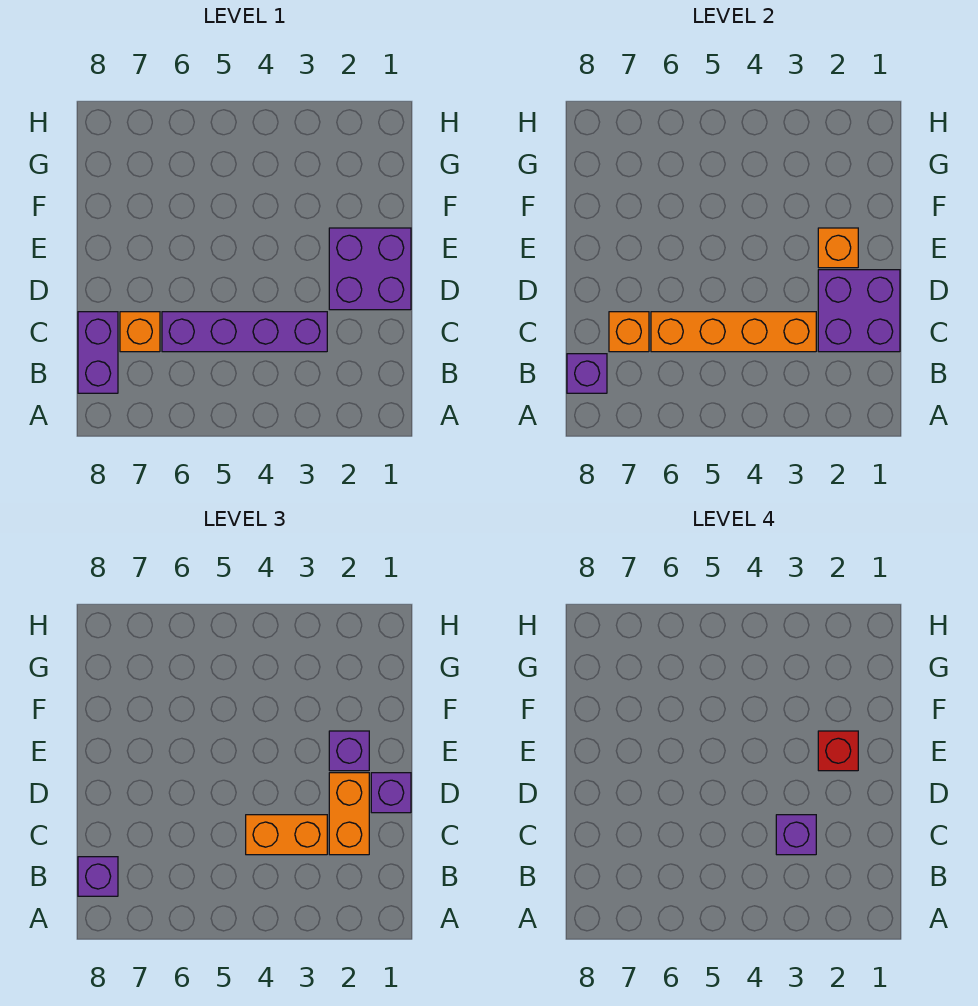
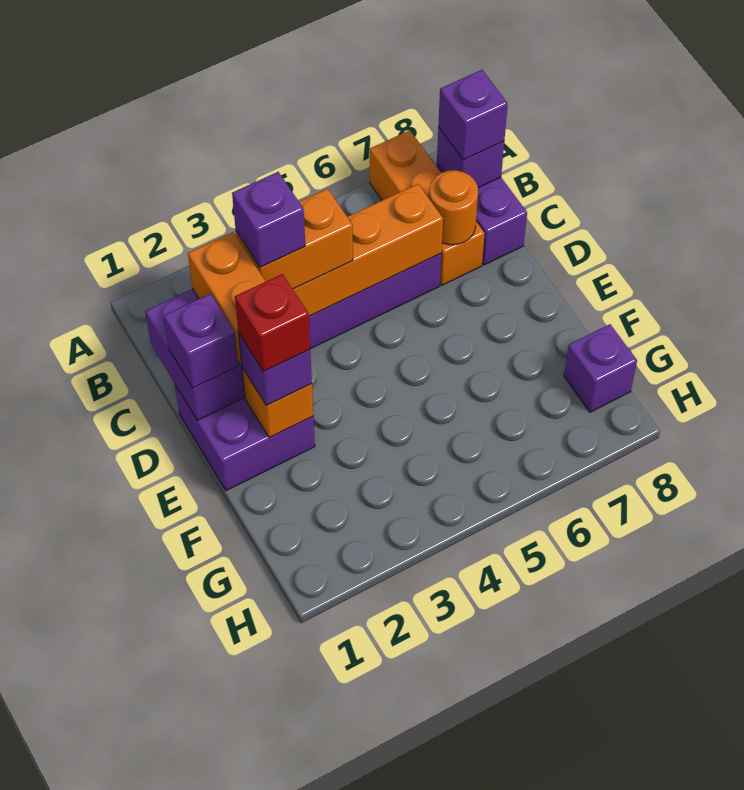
orange brick C7 level 1 -> orange brick A7:C7 level 1
orange brick C7 level 2 -> orange round brick C7 level 2
none -> purple brick G8 level 1

